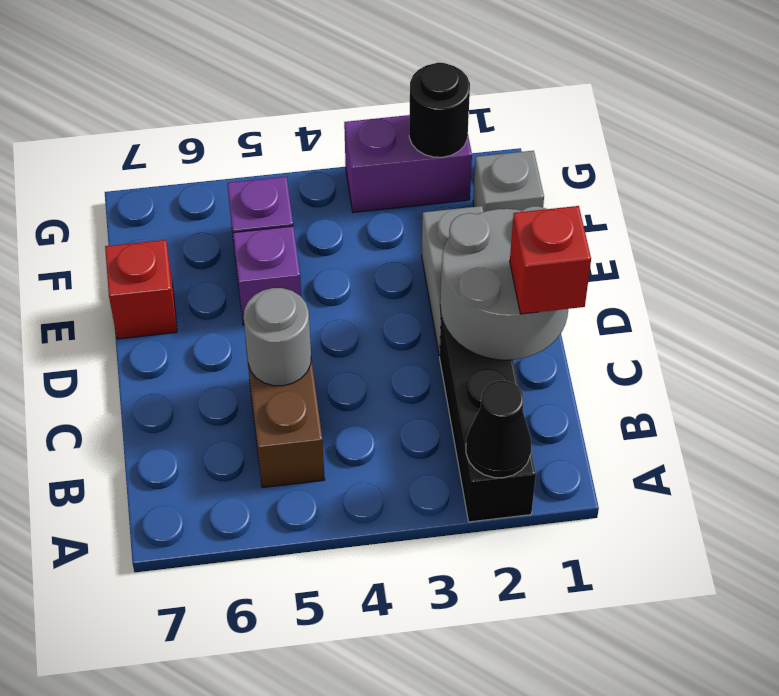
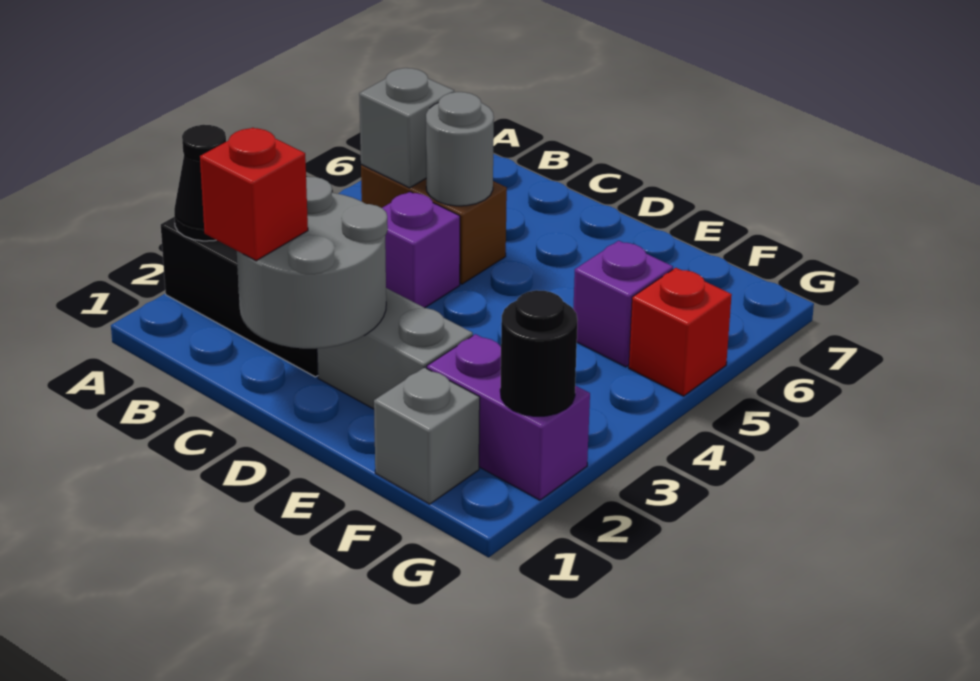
none -> grey brick B5 level 2
purple brick E5 level 1 -> purple brick C4 level 1
red brick E7 level 1 -> red brick G5 level 1
purple brick G2:G3 level 1 -> purple brick F2:G2 level 1

